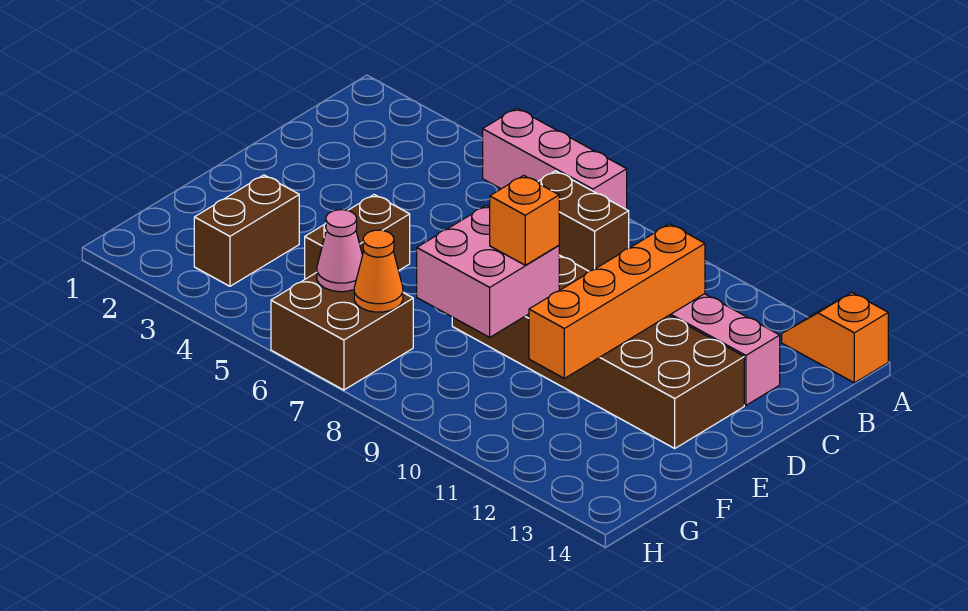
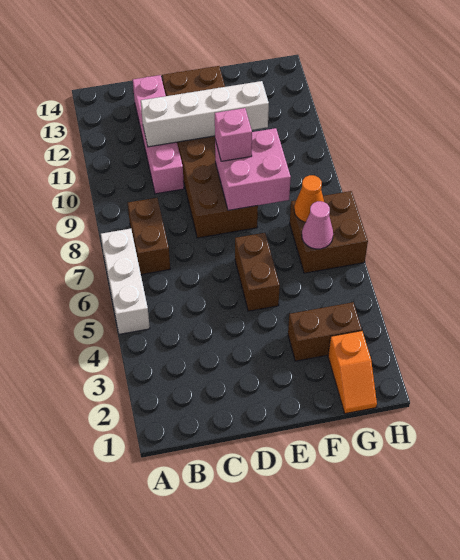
pink brick A5:A7 level 1 -> white brick A5:A7 level 1
orange slope A13:A14 level 1 top 14 -> orange slope G1:G2 level 1 top 2
orange brick C11:F11 level 2 -> white brick C11:F11 level 2
brown brick E5:F5 level 1 -> brown brick E5:E6 level 1
orange brick E9 level 3 -> pink brick E9 level 3

